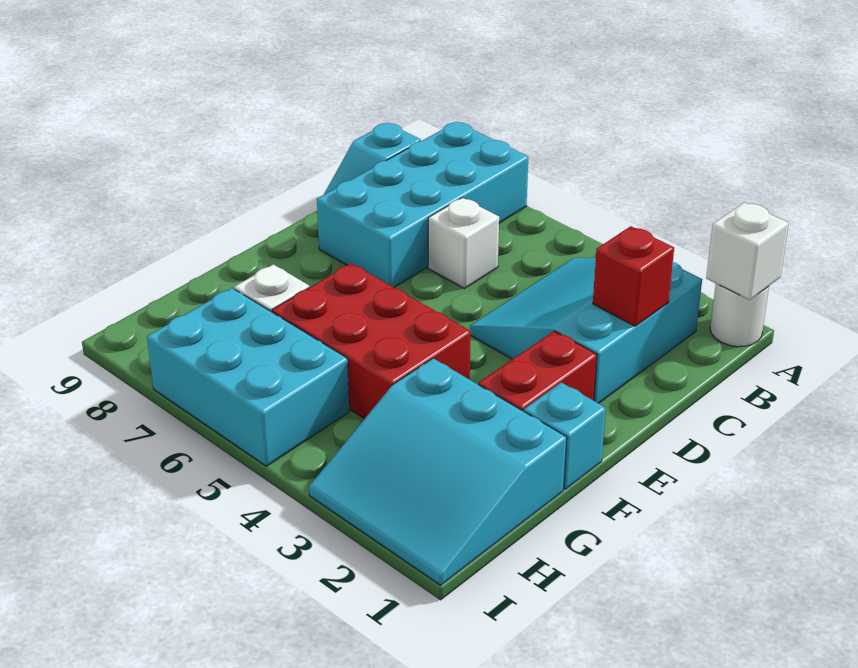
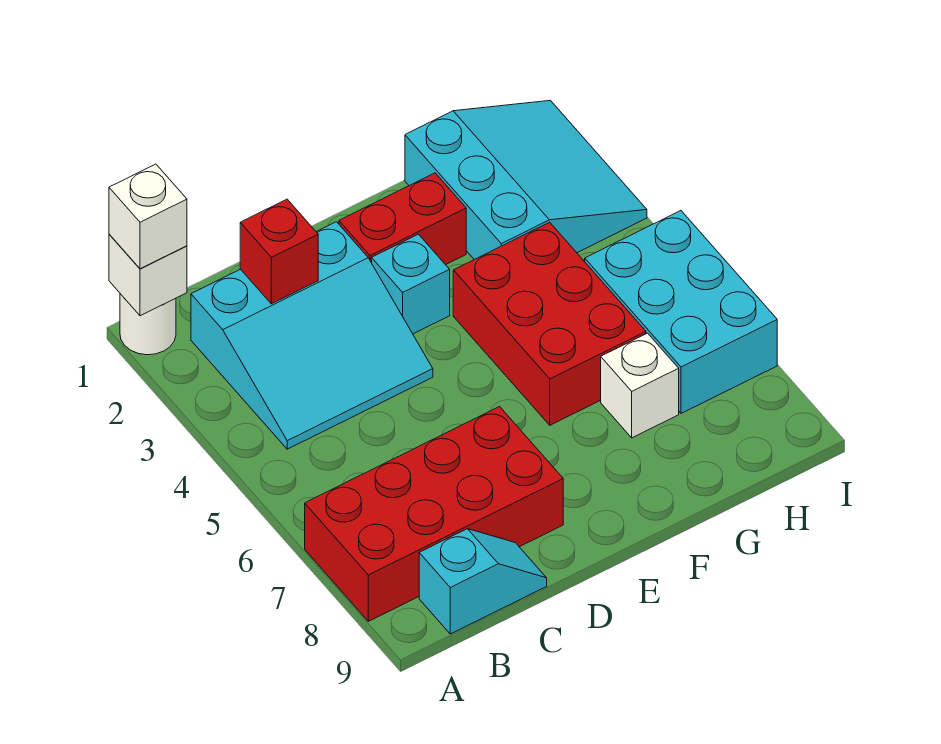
cyan brick A7:D8 level 1 -> red brick A7:D8 level 1
white brick C6 level 1 -> white brick A1 level 3
cyan brick F1 level 1 -> cyan brick E3 level 1

